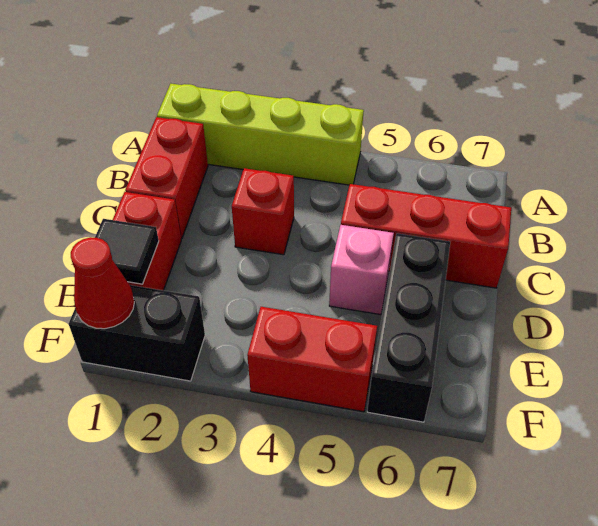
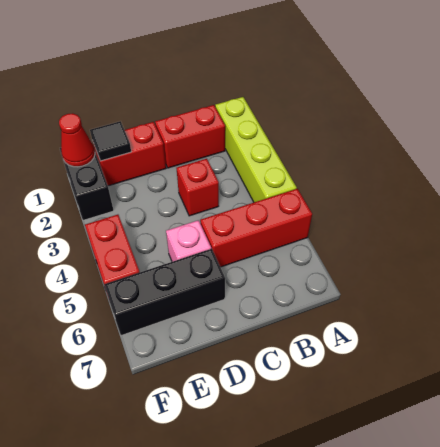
red brick C5:C7 level 1 -> red brick A5:C5 level 1

